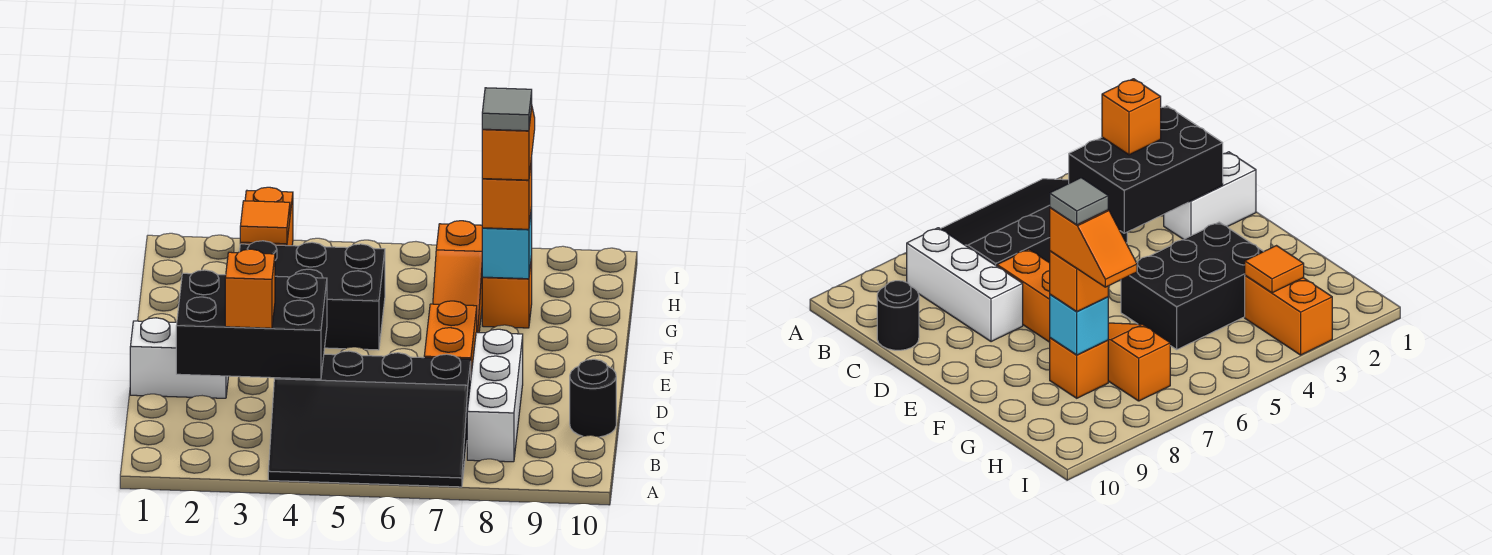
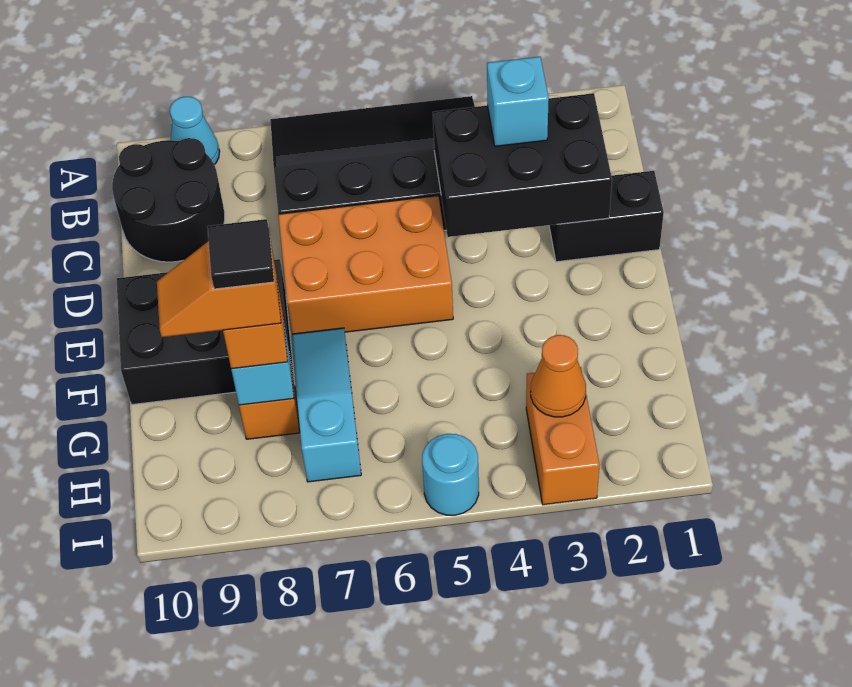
none -> cyan cone A9 level 1
white brick B8:D8 level 1 -> none
orange brick C3 level 3 -> cyan brick C3 level 3
black round brick C10 level 1 -> black round brick B9:C10 level 1
white brick D1:D2 level 1 -> black brick D1:D2 level 1
orange brick D7:E7 level 1 -> orange brick D5:E7 level 1
black brick F3:G5 level 1 -> black brick E8:F10 level 1
orange slope F7:H7 level 1 top H -> cyan slope F7:H7 level 1 top H
orange slope G8:H8 level 4 top G -> orange slope G8:G9 level 4 top 8
grey tile G8 level 5 -> black tile G8 level 5
orange tile H3 level 2 -> orange cone H3 level 2
none -> cyan round brick I5 level 1

